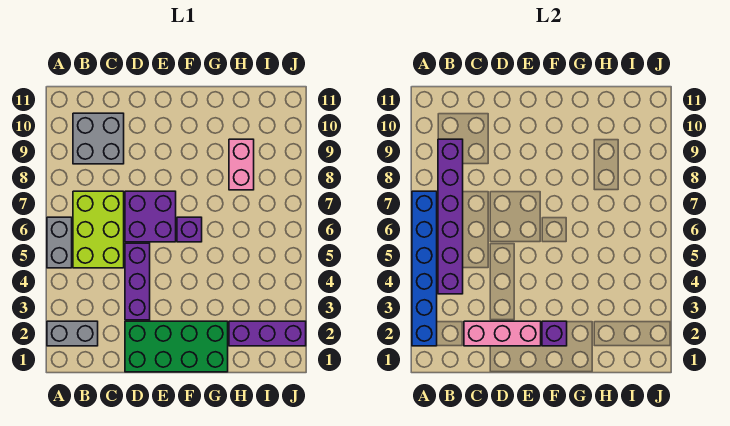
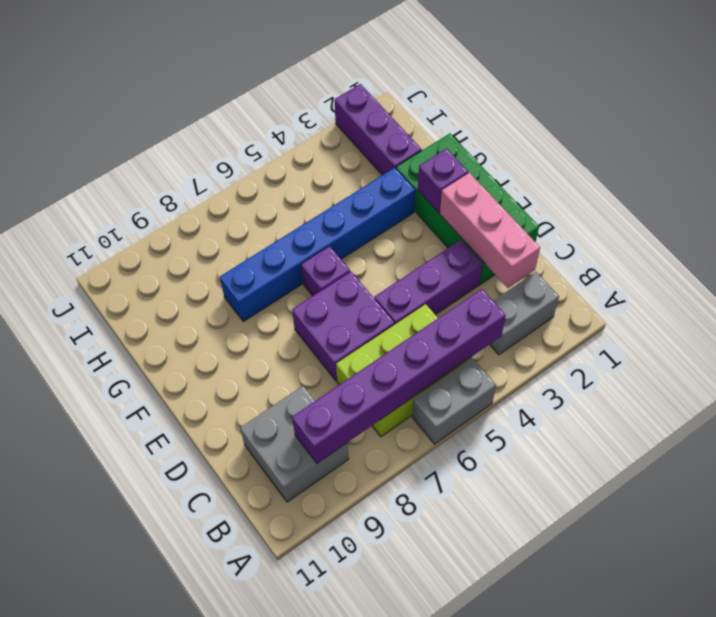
grey brick A2:B2 level 1 -> grey brick B2:B3 level 1
blue brick A2:A7 level 2 -> blue brick G3:G8 level 1
pink brick H8:H9 level 1 -> none

